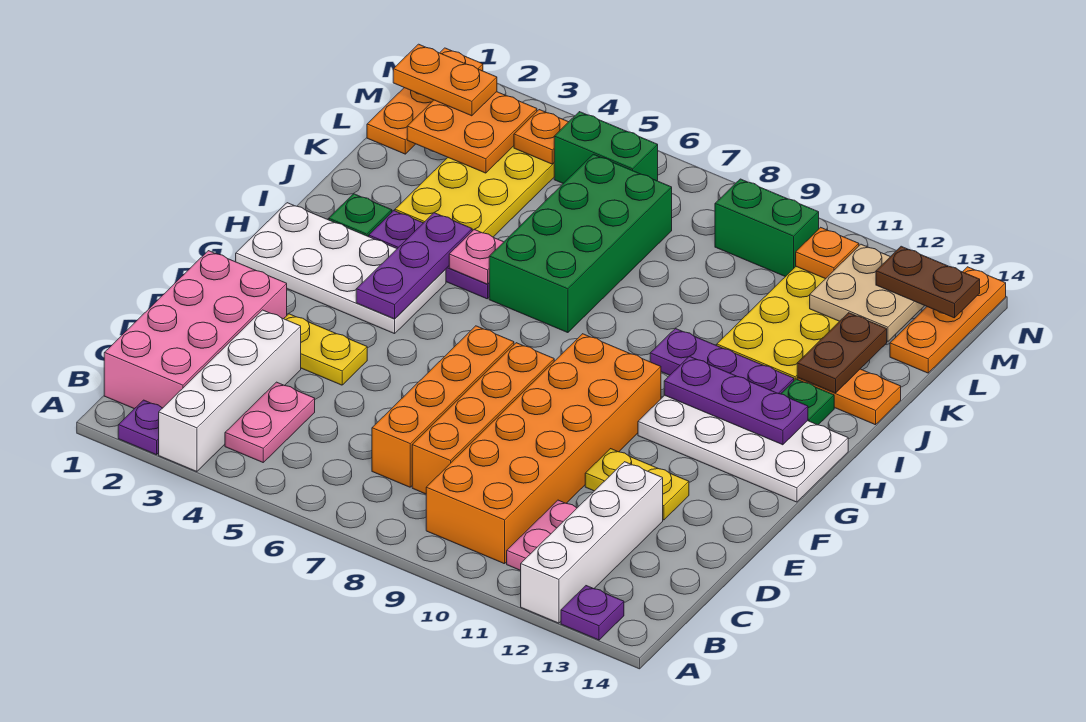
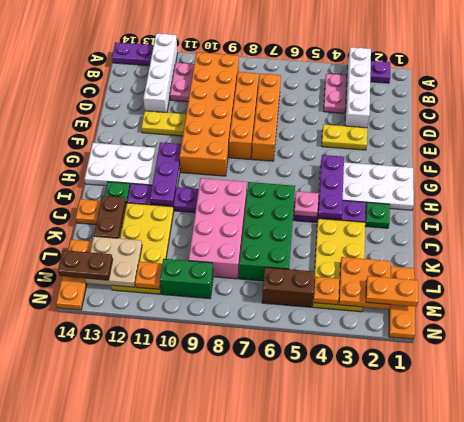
purple plate A13 level 1 -> purple plate A13:A14 level 1
pink brick B1:E2 level 1 -> pink brick I8:L9 level 1
purple plate H11:H13 level 2 -> purple plate G11:I11 level 2
green brick M5:M6 level 1 -> brown brick M5:M6 level 1

